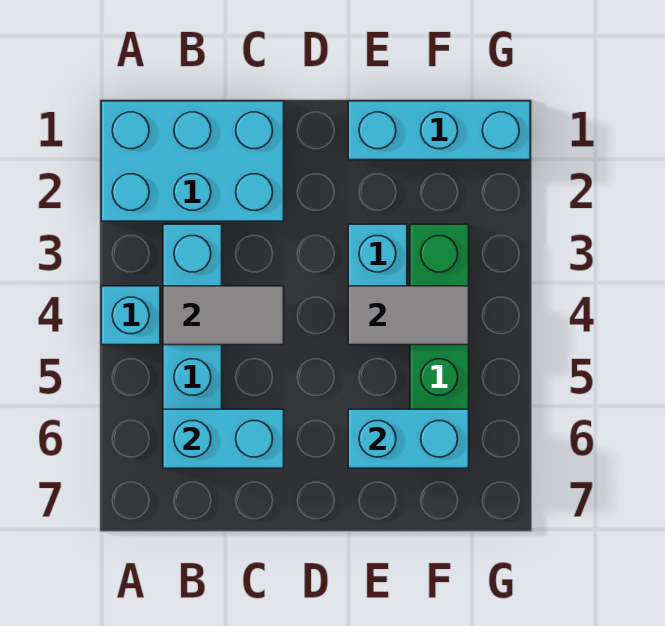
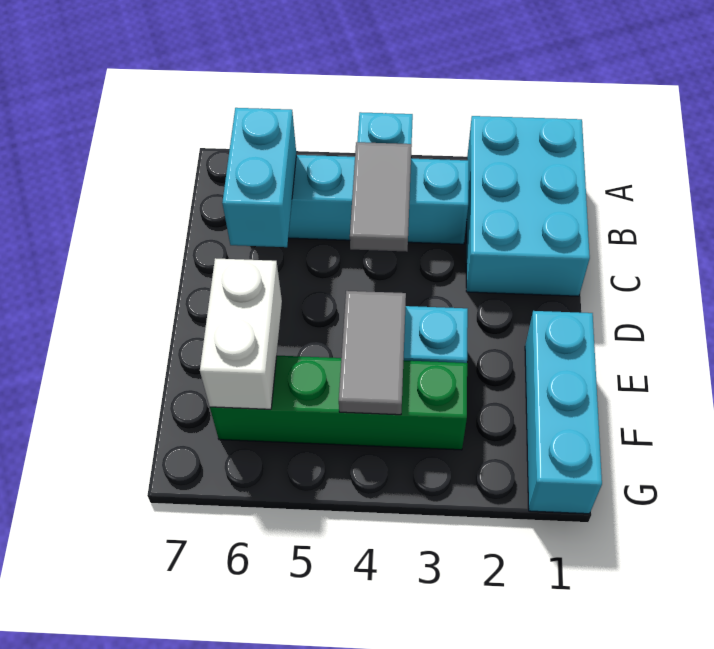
cyan brick E6:F6 level 2 -> white brick E6:F6 level 2

